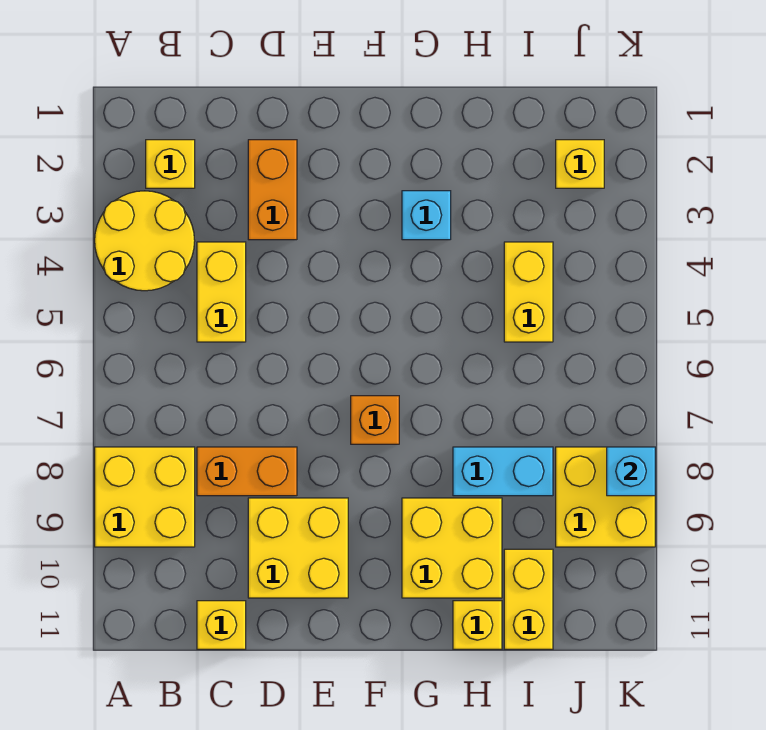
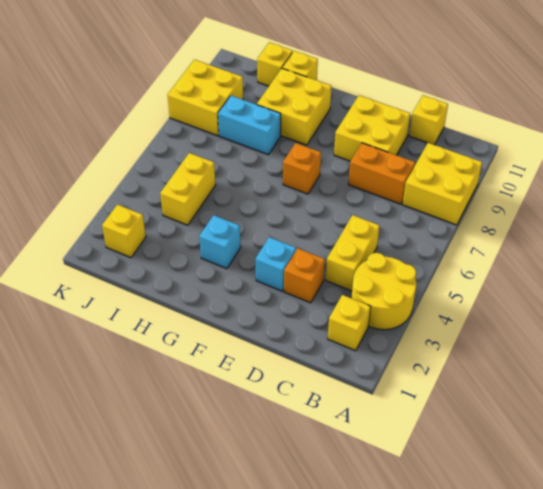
orange brick D2:D3 level 1 -> orange brick D3 level 1
yellow brick I10:I11 level 1 -> yellow brick I11 level 1
cyan brick K8 level 2 -> cyan brick E3 level 1

